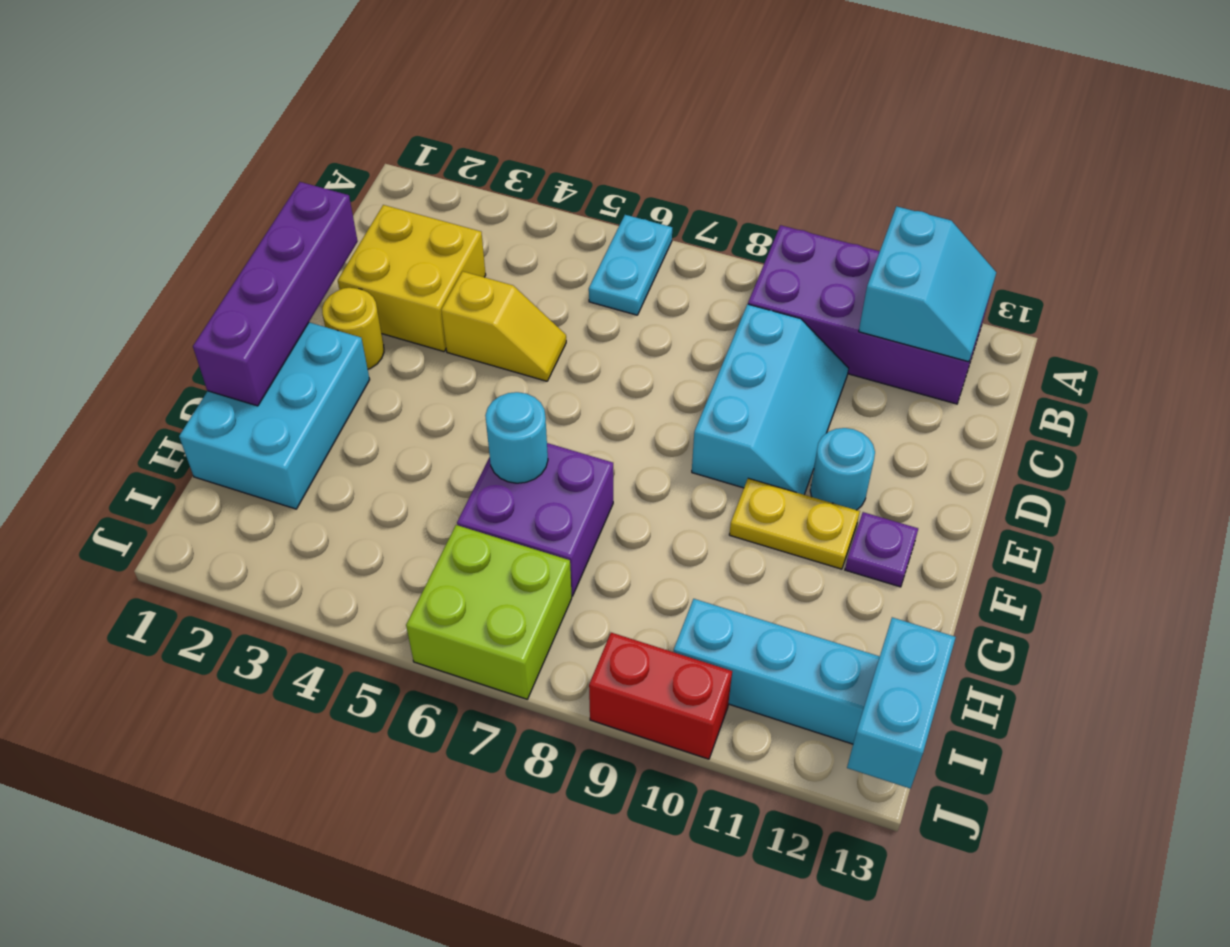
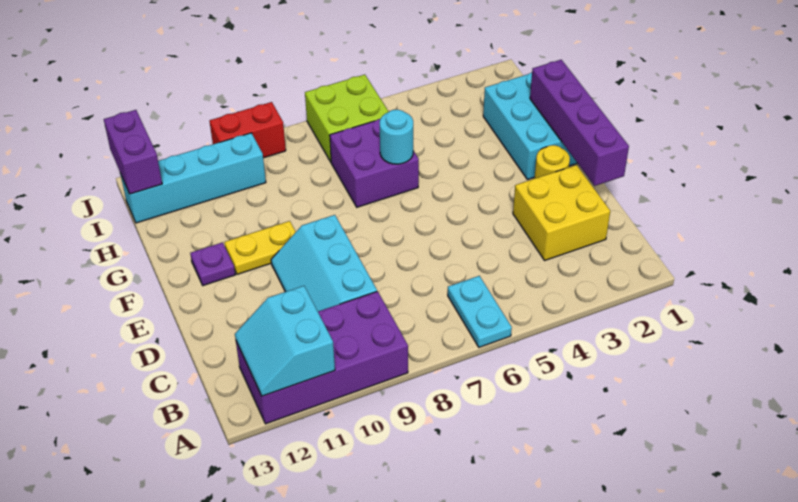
yellow slope D4:D5 level 1 top 4 -> none
cyan round brick E11 level 1 -> none
cyan brick I13:J13 level 2 -> purple brick I13:J13 level 2

